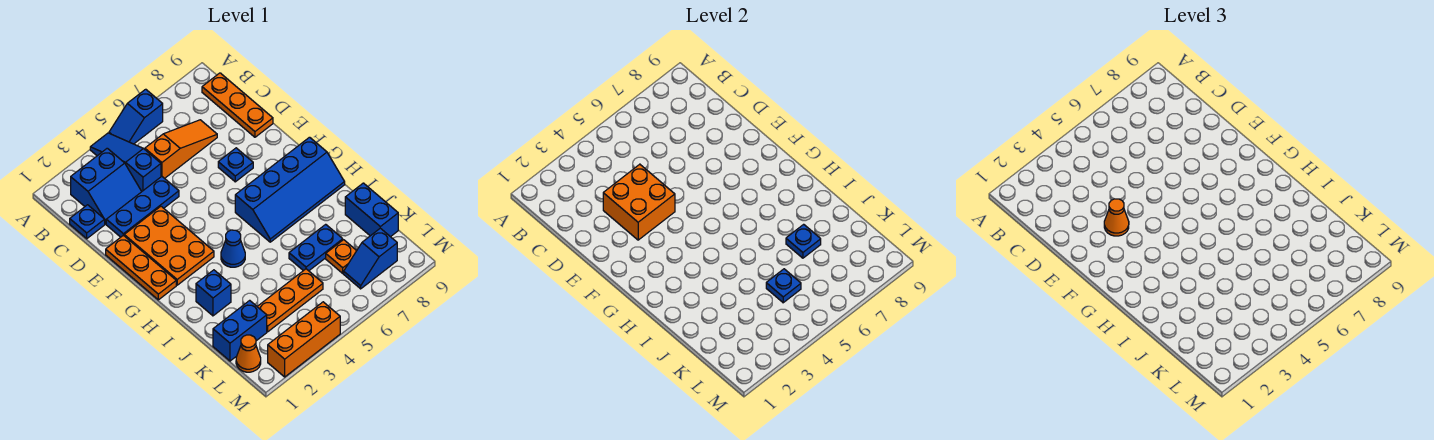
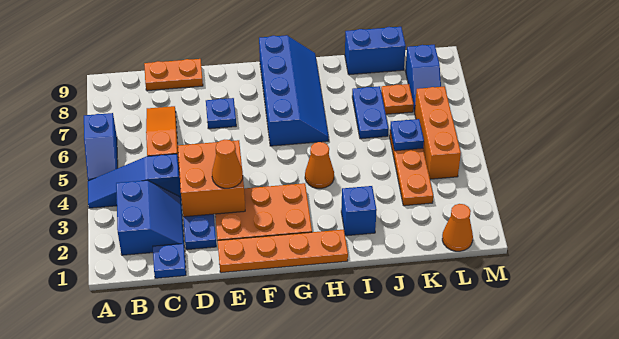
orange plate B9:D9 level 1 -> orange plate C9:D9 level 1
orange plate E1:G1 level 1 -> orange plate E1:H1 level 1
blue cone H4 level 1 -> orange cone H4 level 1
blue plate J7 level 2 -> none
blue brick K1:K2 level 1 -> none
orange brick M2:M4 level 1 -> orange brick L4:L6 level 1

